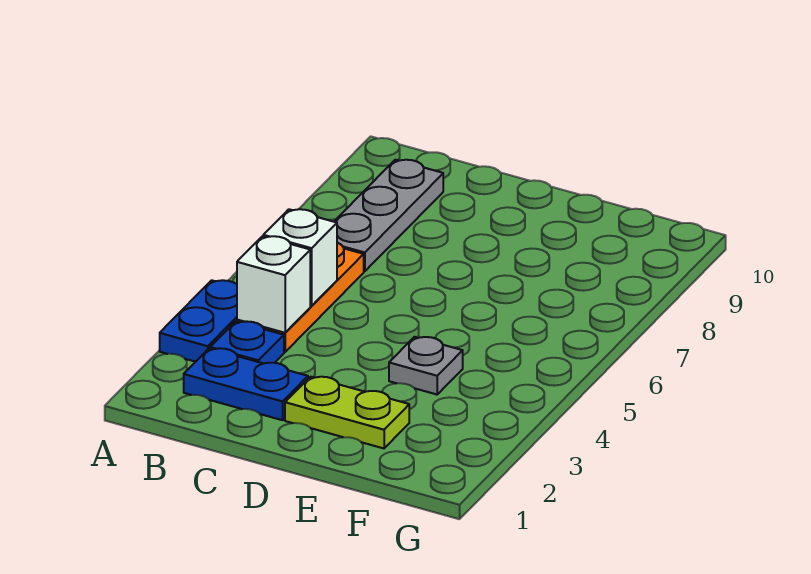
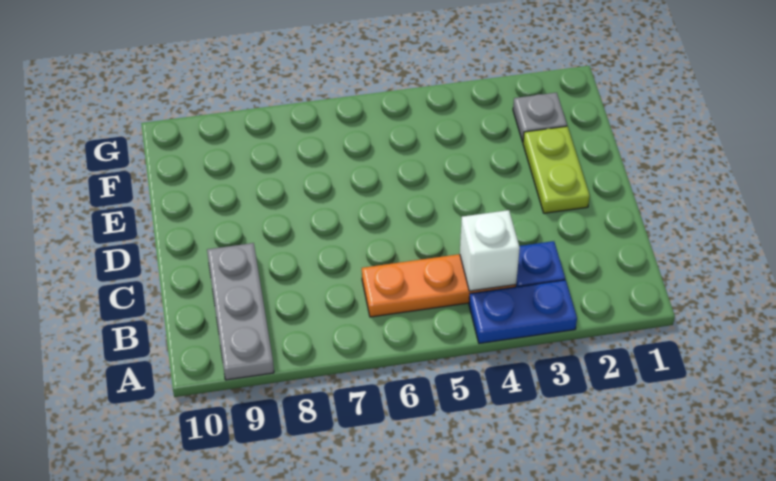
blue plate B2:C2 level 1 -> none
white brick B5 level 2 -> none
grey plate B7:B9 level 1 -> grey plate A9:C9 level 1
grey plate E4 level 1 -> grey plate F2 level 1

